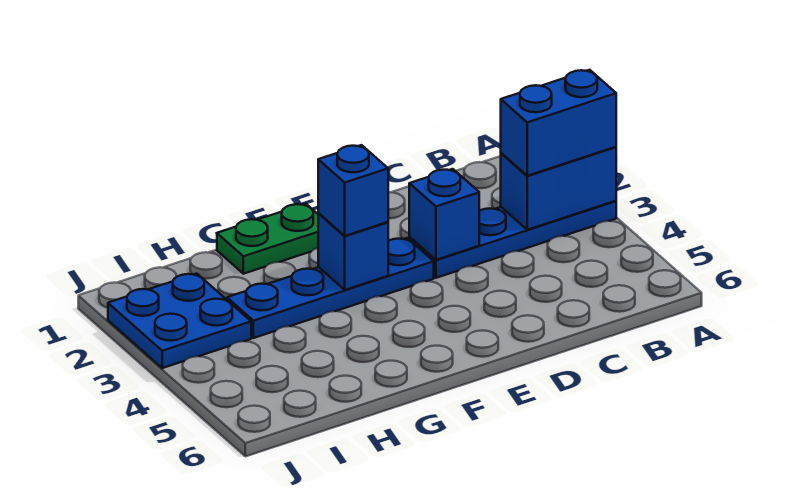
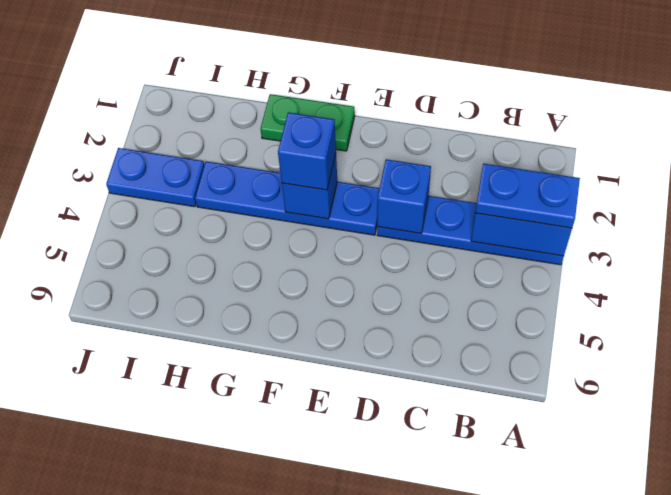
blue brick A3:B3 level 3 -> blue plate A3:B3 level 3
blue plate I2:J3 level 1 -> blue plate I3:J3 level 1

